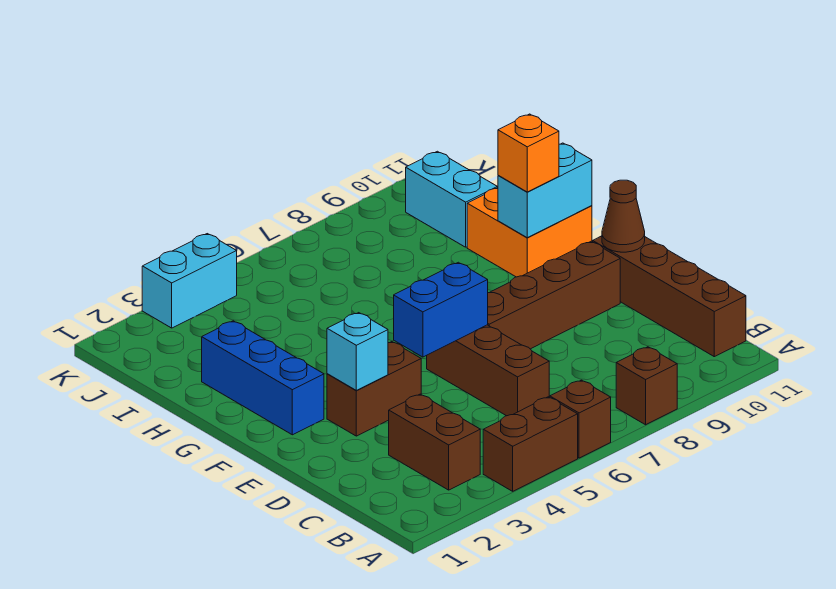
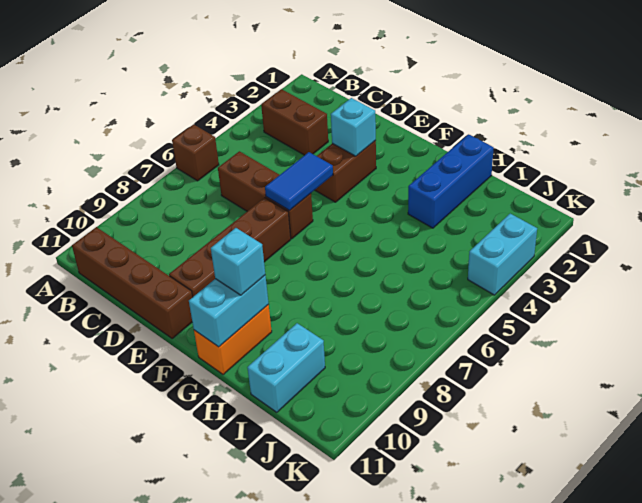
brown brick A4:A5 level 1 -> none
brown brick A8 level 1 -> none
blue brick E5:E6 level 2 -> blue tile E5:E6 level 2
brown cone E11 level 2 -> none
blue brick F2:H2 level 1 -> blue brick H1:H3 level 1
orange brick G10:H11 level 1 -> orange brick G10:G11 level 1
orange brick G10 level 3 -> cyan brick G10 level 3
cyan brick I10:J10 level 1 -> cyan brick I10:I11 level 1

